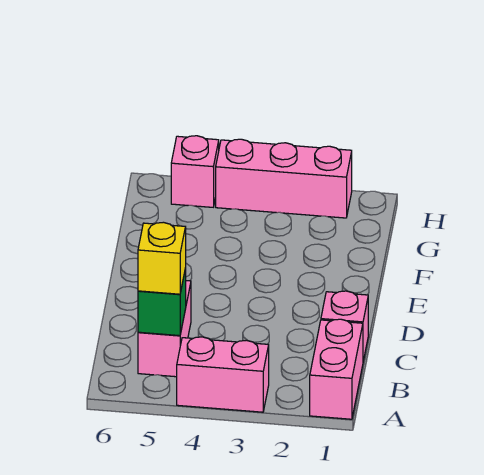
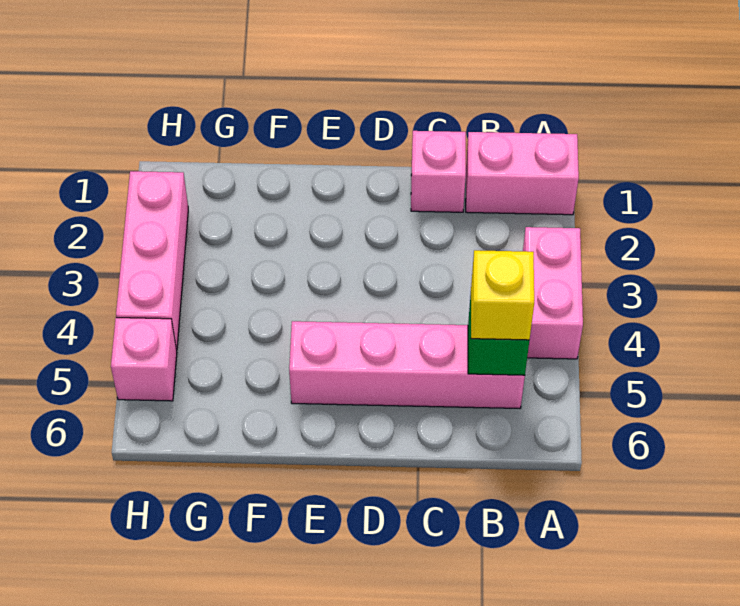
pink brick B5:C5 level 1 -> pink brick B5:E5 level 1

